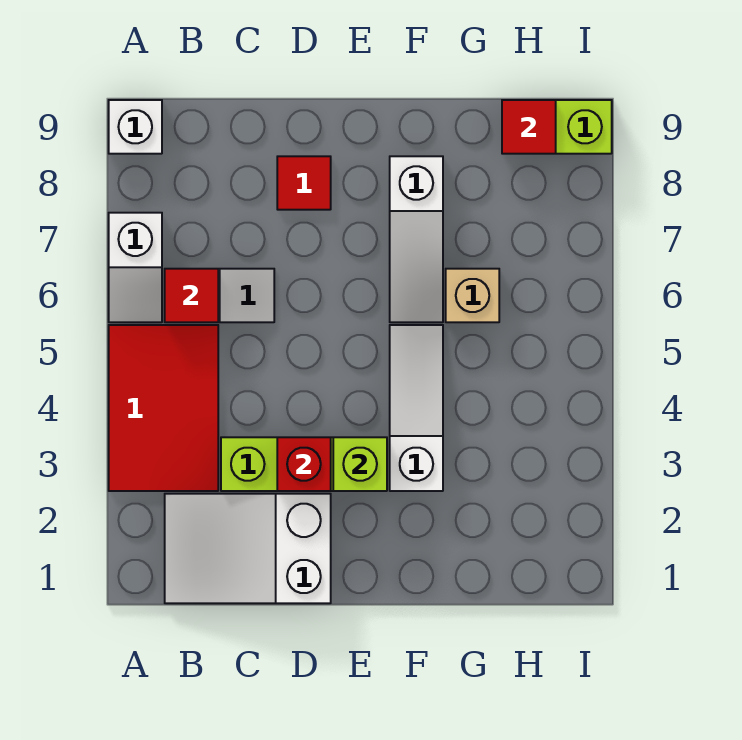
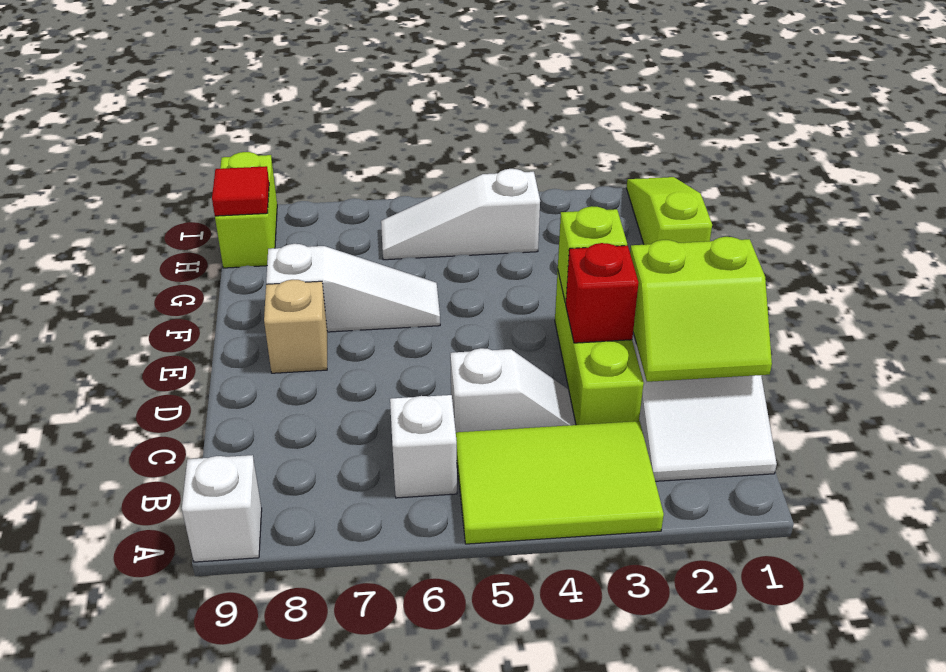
red tile A3:B5 level 1 -> lime tile A3:B5 level 1
white slope A6:A7 level 1 top 7 -> white slope C4:C5 level 1 top 5
red tile B6 level 2 -> none
none -> lime slope C1:D2 level 2 top D
red tile D8 level 1 -> none
white slope F3:F5 level 1 top 3 -> white slope H4:H6 level 1 top 4
none -> lime slope G1:I1 level 1 top G
tan brick G6 level 1 -> tan brick E8 level 1

